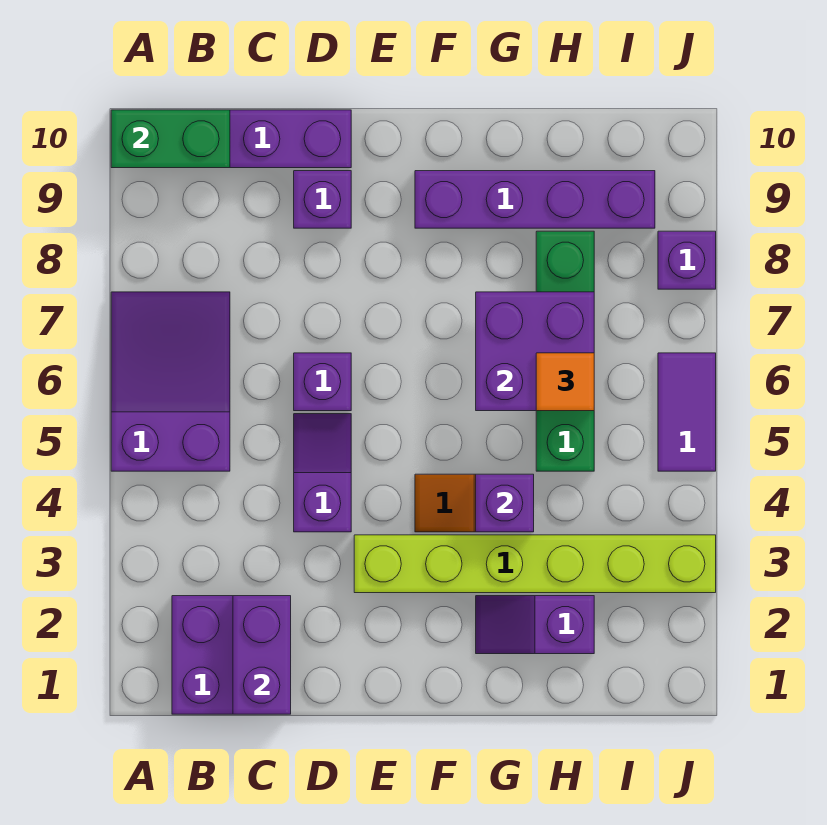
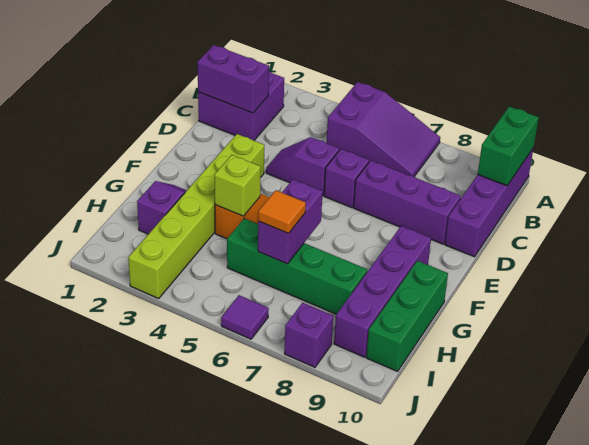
purple slope D4:D5 level 1 top 4 -> purple slope D4:D5 level 1 top 5
purple brick D9 level 1 -> purple brick D7:D9 level 1
purple brick G4 level 2 -> lime brick G4 level 2
purple brick G6:H7 level 2 -> purple brick G6:H6 level 2
none -> green brick G10:I10 level 1
purple tile J5:J6 level 1 -> purple tile J6 level 1

